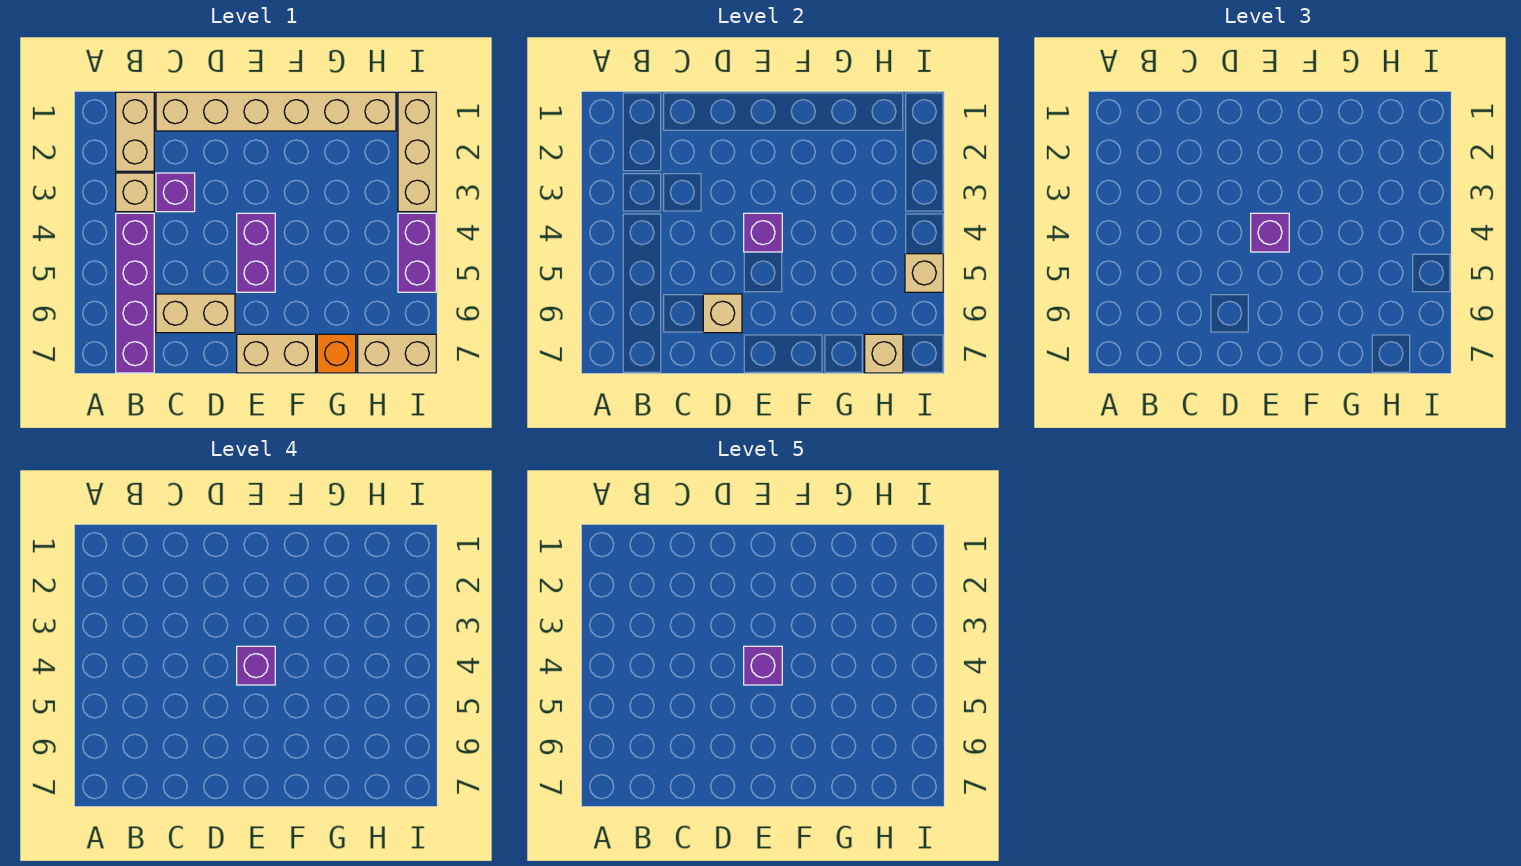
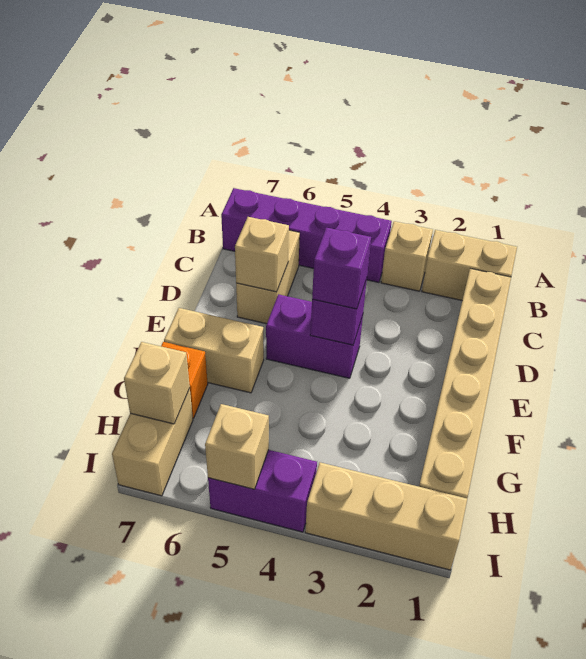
purple brick C3 level 1 -> none
purple brick E4 level 4 -> none
purple brick E4 level 5 -> none
tan brick E7:F7 level 1 -> tan brick F6:F7 level 1

